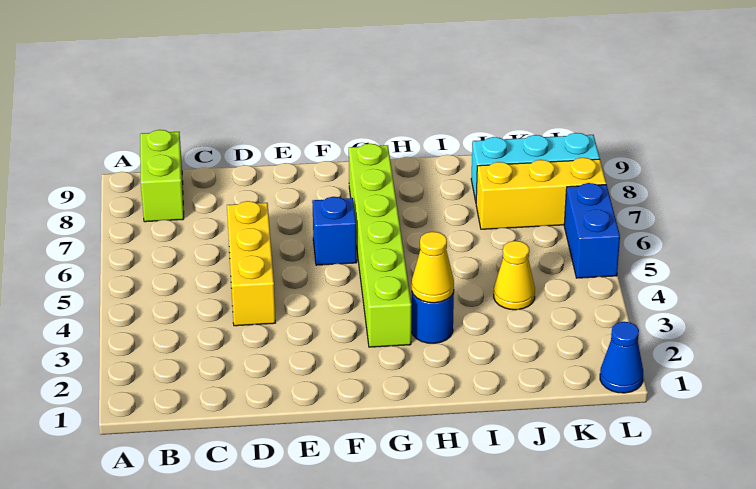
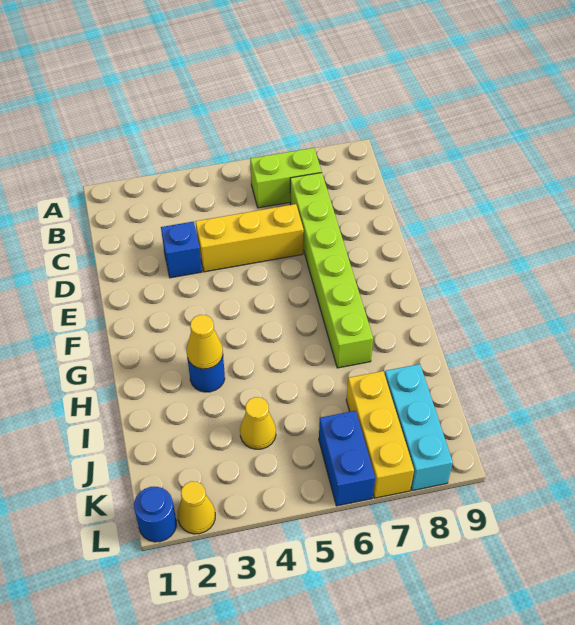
lime brick B8:B9 level 1 -> lime brick B6:B7 level 1
blue brick F6 level 1 -> blue brick D3 level 1
lime brick G3:G8 level 1 -> lime brick C7:H7 level 1
blue cone L1 level 1 -> blue round brick L1 level 1
none -> yellow cone L2 level 1
blue brick L5:L6 level 1 -> blue brick K6:L6 level 1

